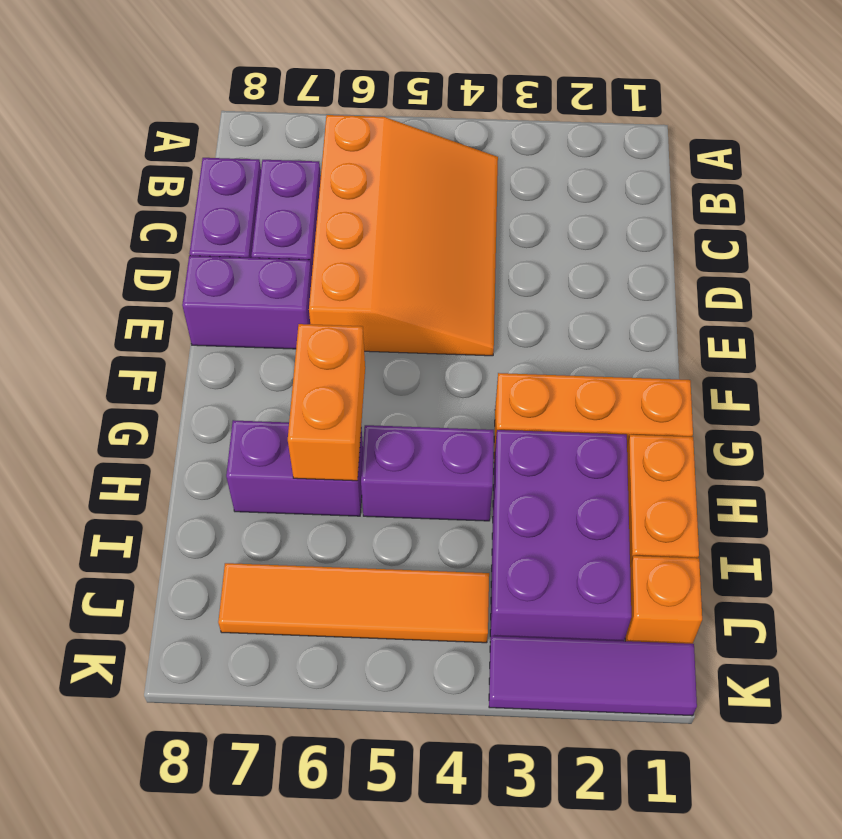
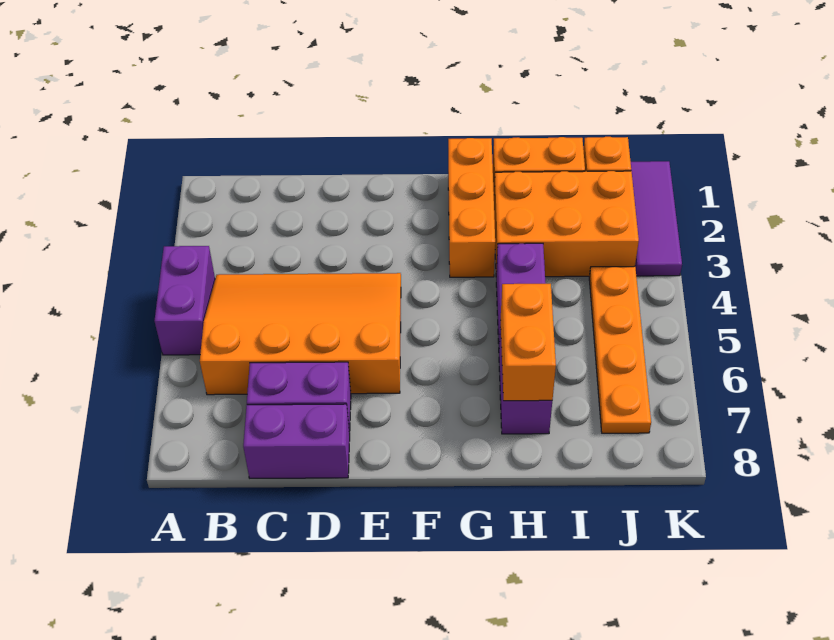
purple brick E7:E8 level 1 -> purple brick A4:A5 level 1
orange brick G6:H6 level 2 -> orange brick H6:H7 level 2
purple brick H2:J3 level 1 -> orange brick H2:J3 level 1
orange tile J4:J7 level 1 -> orange plate J4:J7 level 1

